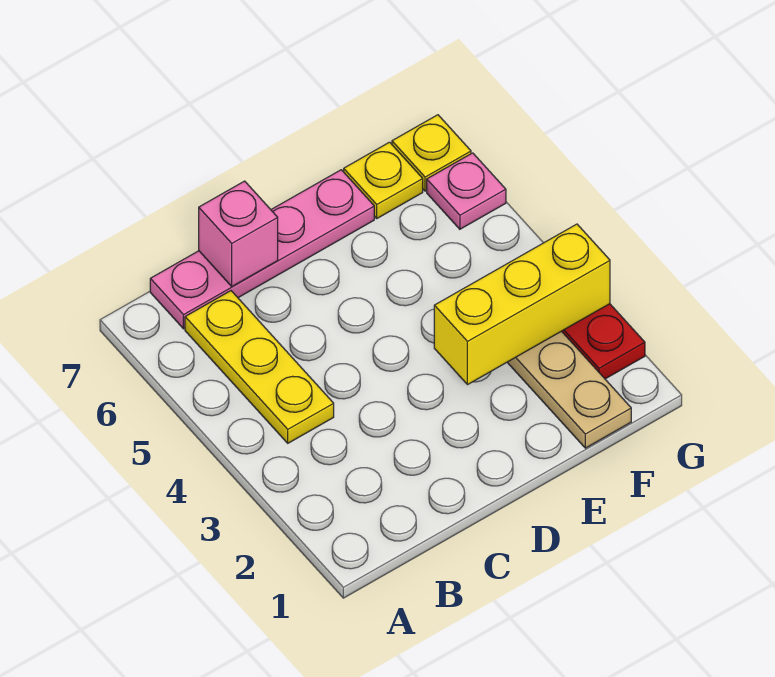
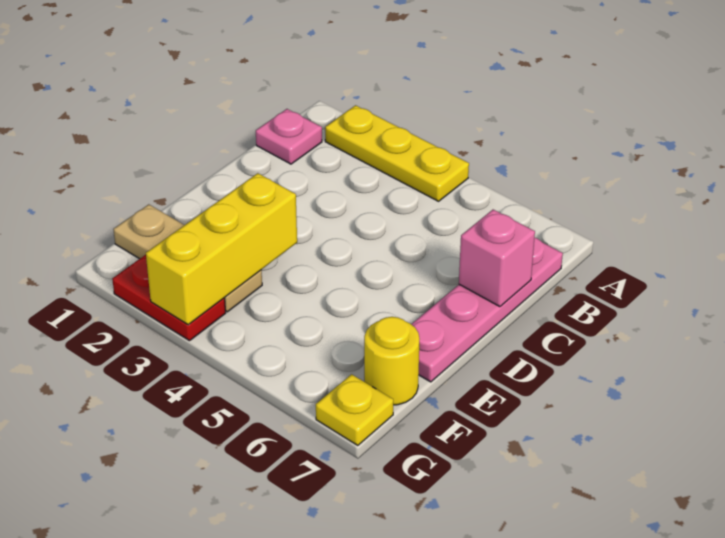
yellow plate B4:B6 level 1 -> yellow plate A2:A4 level 1
yellow plate F7 level 1 -> yellow round brick F7 level 1
pink plate G6 level 1 -> pink plate B1 level 1

